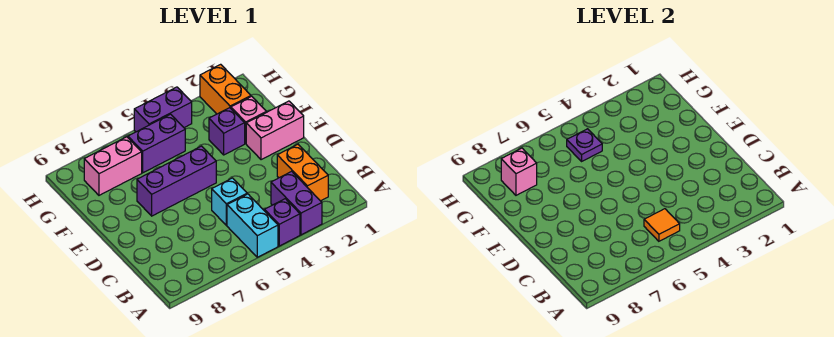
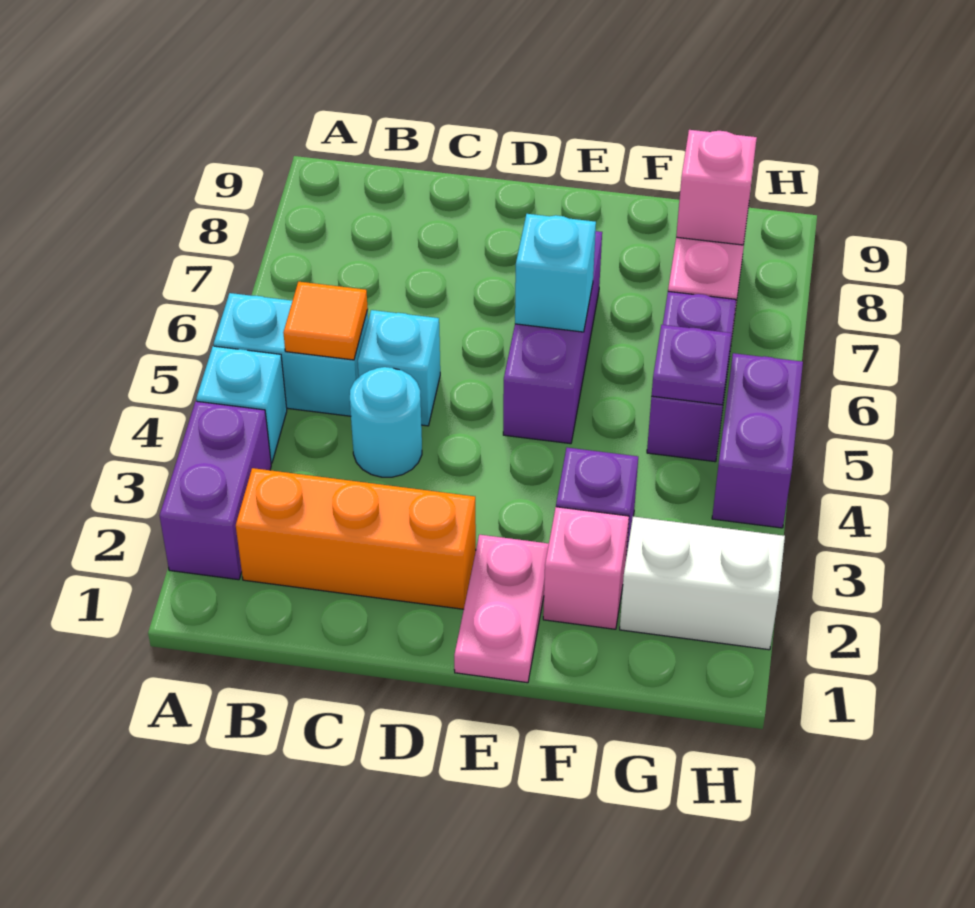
purple brick A3:B3 level 1 -> purple brick A2:A3 level 1
purple brick A4 level 1 -> cyan brick A4 level 1
orange brick B2:C2 level 1 -> orange brick B2:D2 level 1
none -> cyan round brick C4 level 1
pink brick E1:E2 level 1 -> pink plate E1:E2 level 1
none -> cyan brick E6 level 2
orange brick G2:H2 level 1 -> white brick G2:H2 level 1

